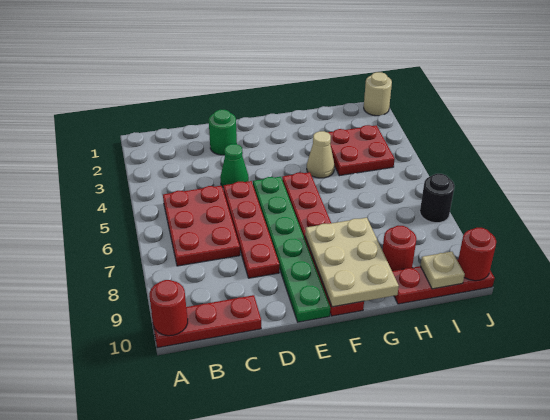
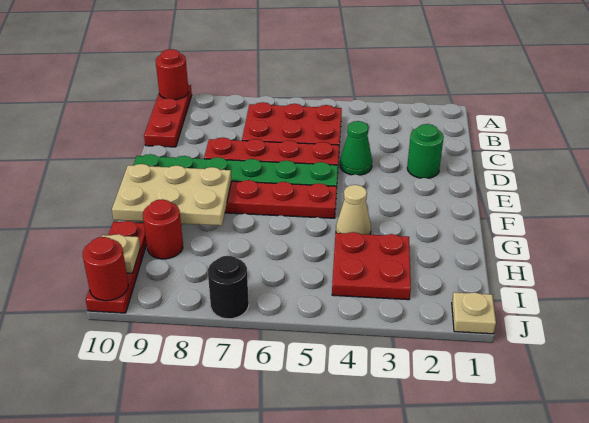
tan round brick J1 level 1 -> tan plate J1 level 1

